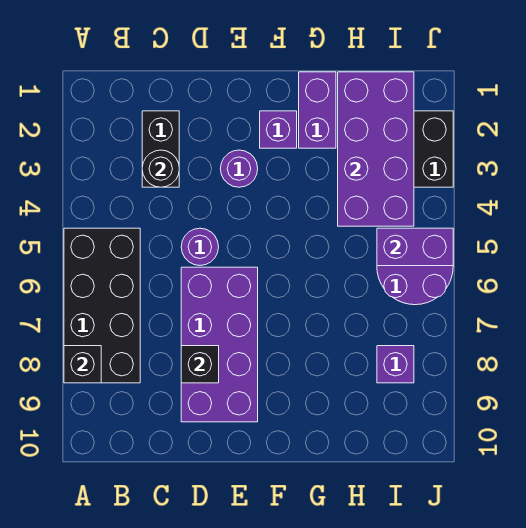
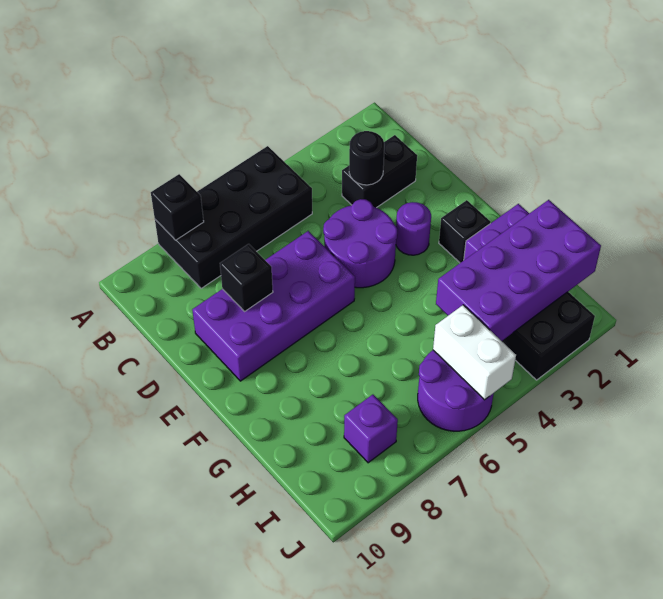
purple round brick D5 level 1 -> purple round brick D4:E5 level 1
purple brick F2 level 1 -> black brick F2 level 1
purple brick I5:J5 level 2 -> white brick I5:J5 level 2

